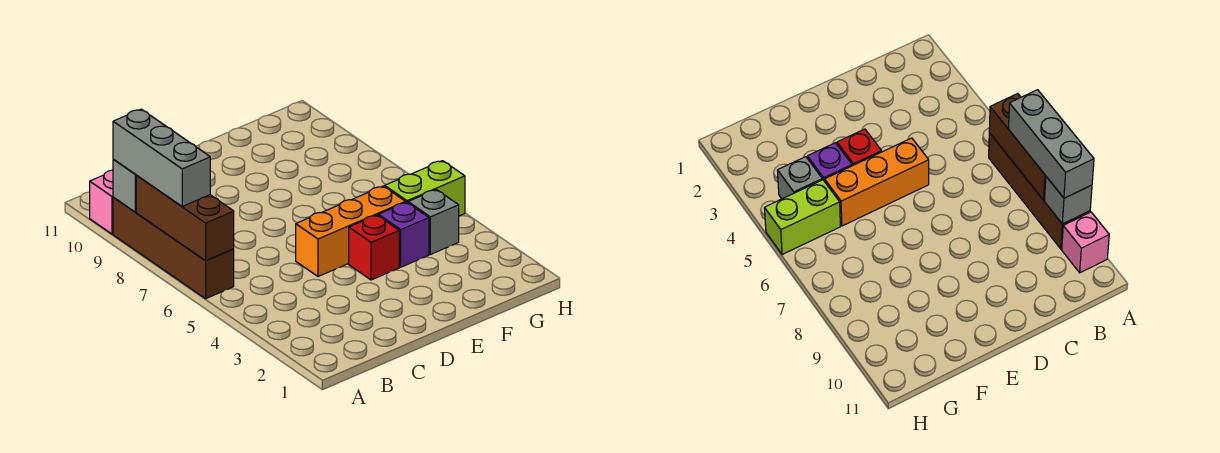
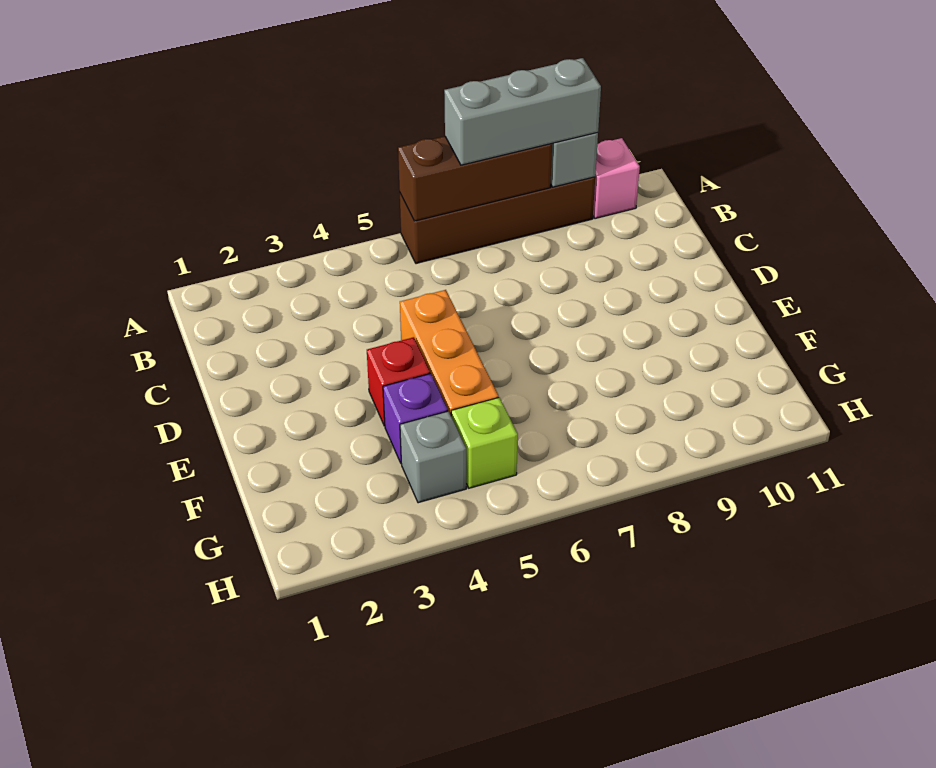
lime brick G5:H5 level 1 -> lime brick G5 level 1

